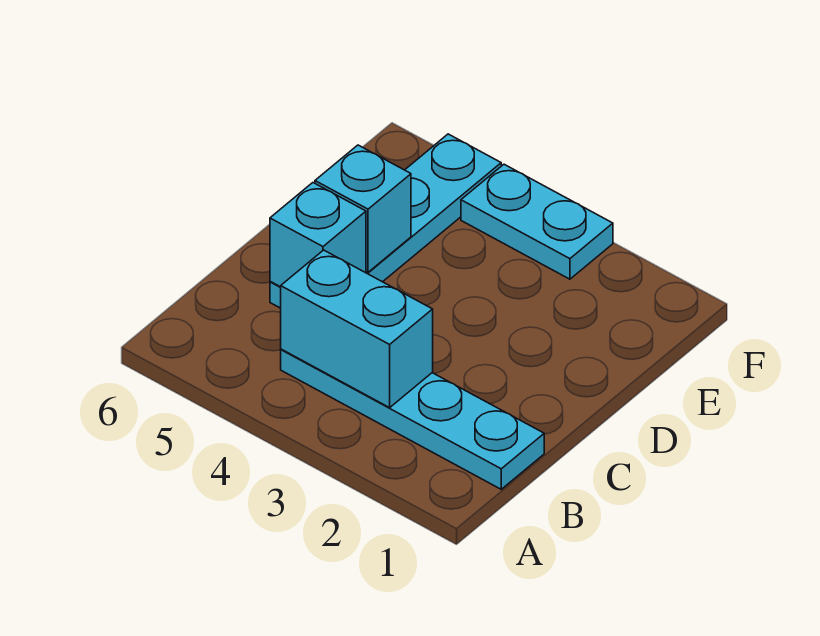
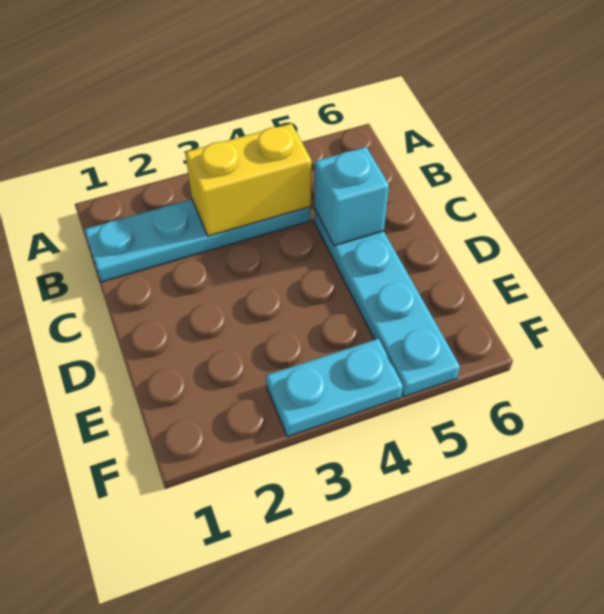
cyan brick B3:B4 level 2 -> yellow brick B3:B4 level 2
cyan brick D5 level 2 -> none

